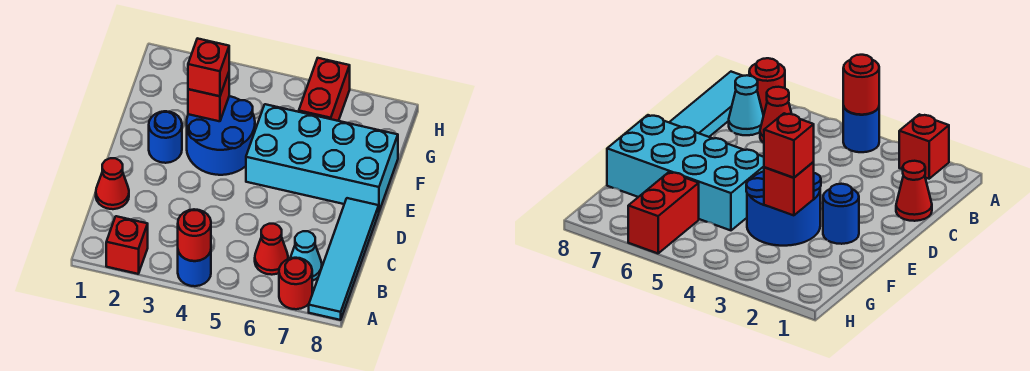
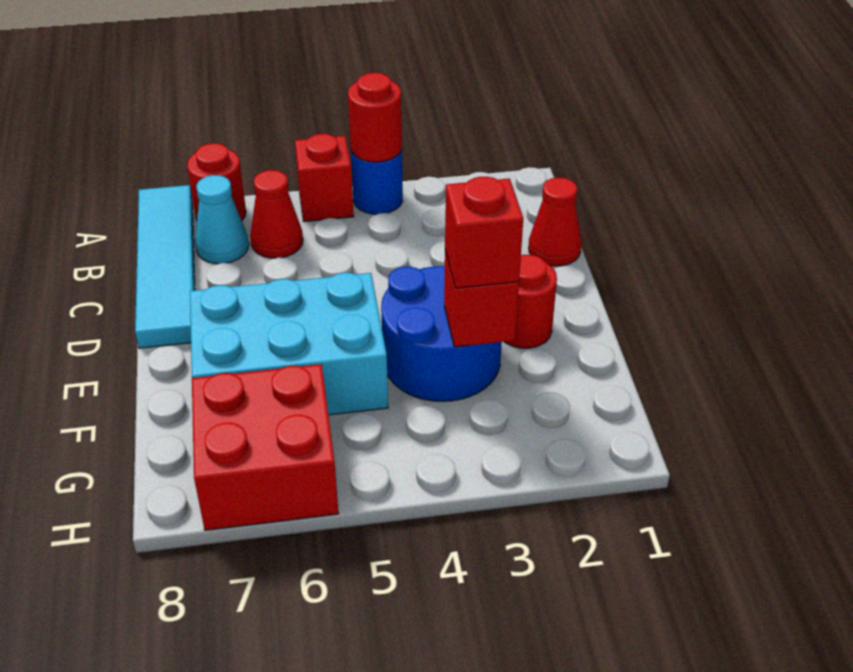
red brick A2 level 1 -> red brick A5 level 1
blue round brick E2 level 1 -> red round brick E2 level 1
cyan brick E5:F8 level 1 -> cyan brick E5:F7 level 1
red brick G6:H6 level 1 -> red brick G6:H7 level 1

